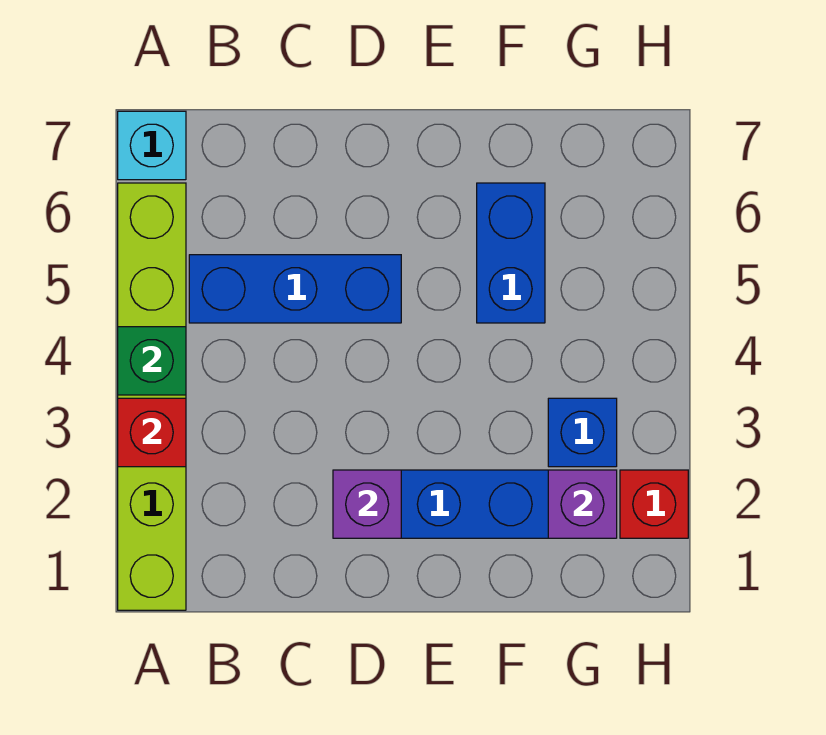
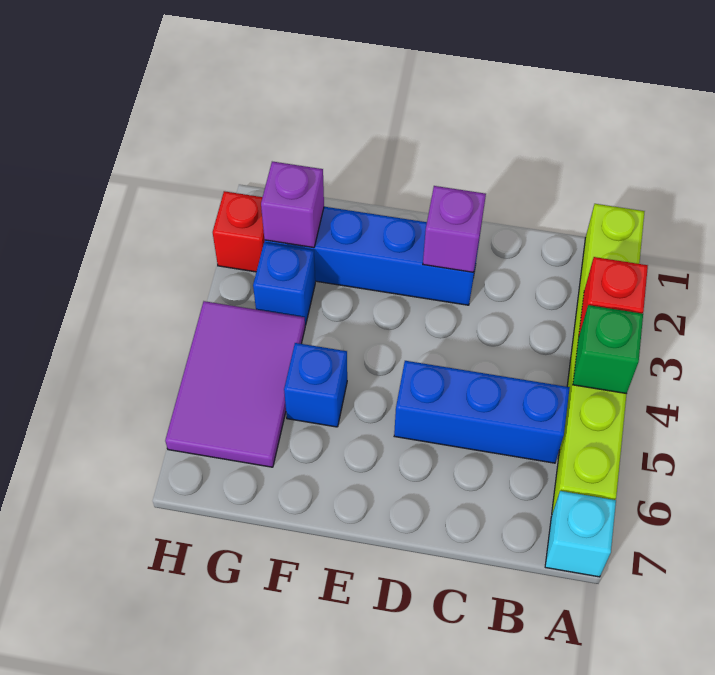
blue brick F5:F6 level 1 -> blue brick F5 level 1
none -> purple tile G4:H6 level 1

